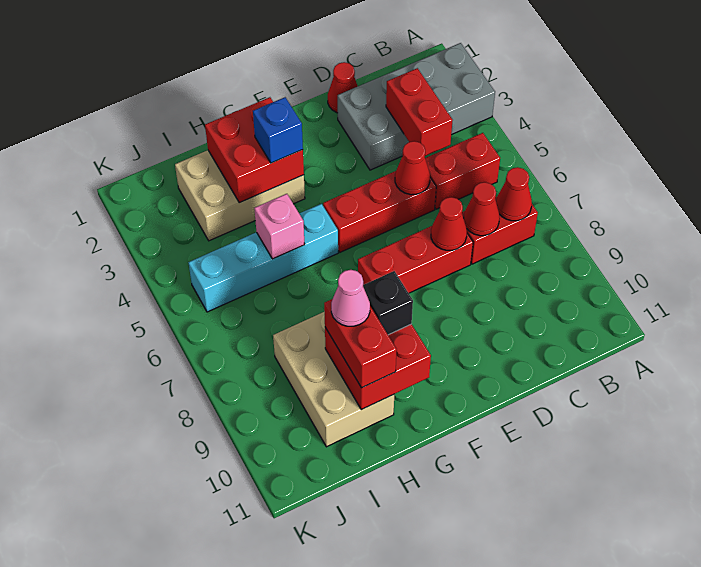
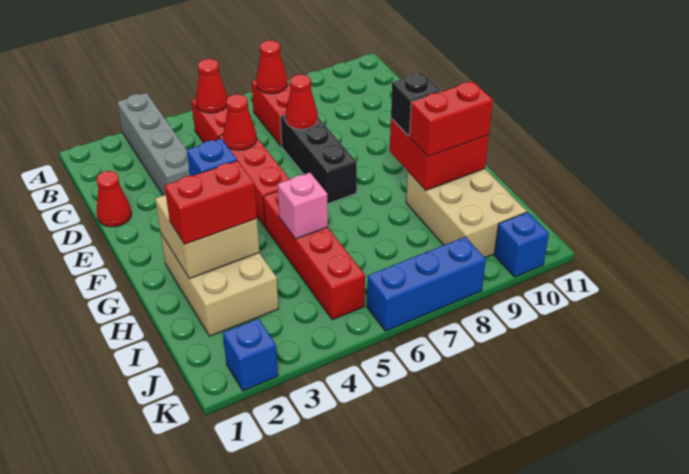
grey brick A2:D3 level 1 -> grey brick A3:D3 level 1
red brick C3:C4 level 2 -> red brick H2:H3 level 3
red cone C7 level 2 -> red cone B5 level 2
red brick D7:F7 level 1 -> black brick D7:F7 level 1
red brick G2:H3 level 2 -> tan brick G2:H3 level 2
cyan brick G5:J5 level 1 -> red brick G5:J5 level 1
tan brick H8:I10 level 1 -> tan brick H9:J10 level 1
pink cone H9 level 4 -> none
none -> blue brick K2 level 1
none -> blue brick K6:K8 level 1
none -> blue brick K10 level 1

